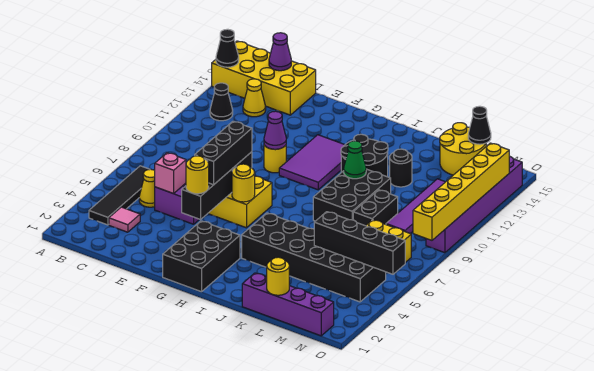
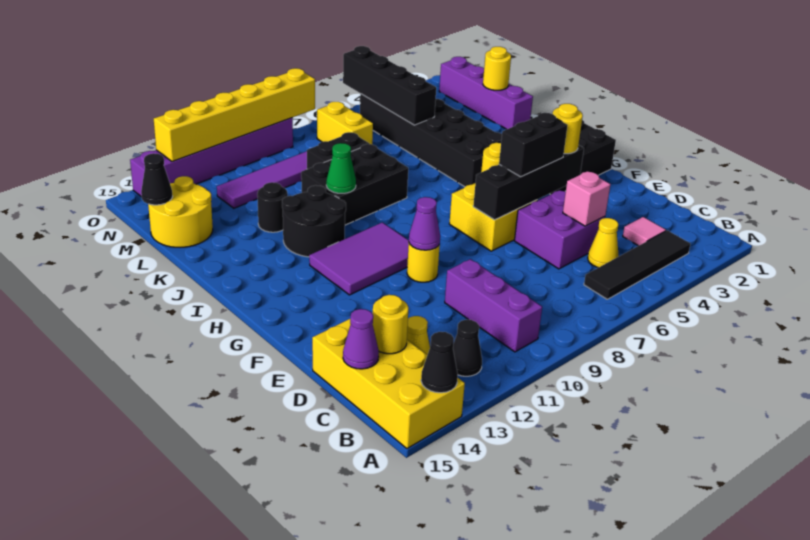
none -> purple brick B10:D10 level 1
none -> yellow round brick C14 level 2
black brick F5:F7 level 3 -> black brick F5:F6 level 3

